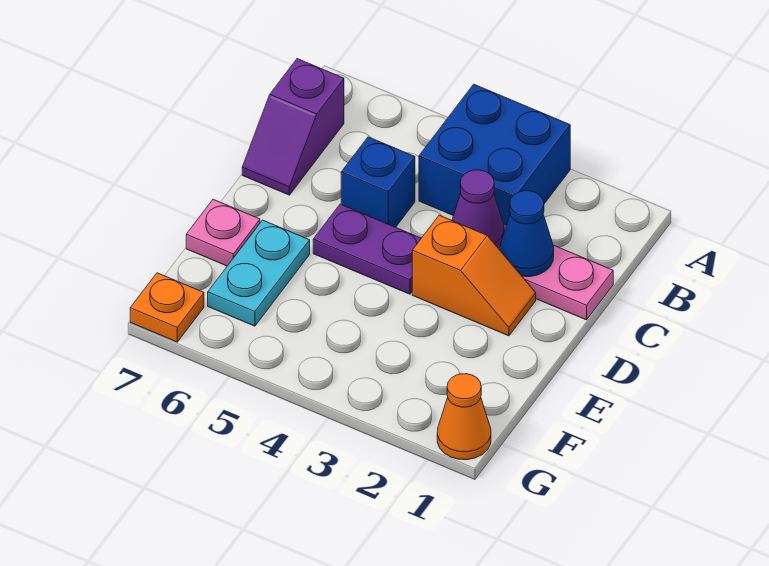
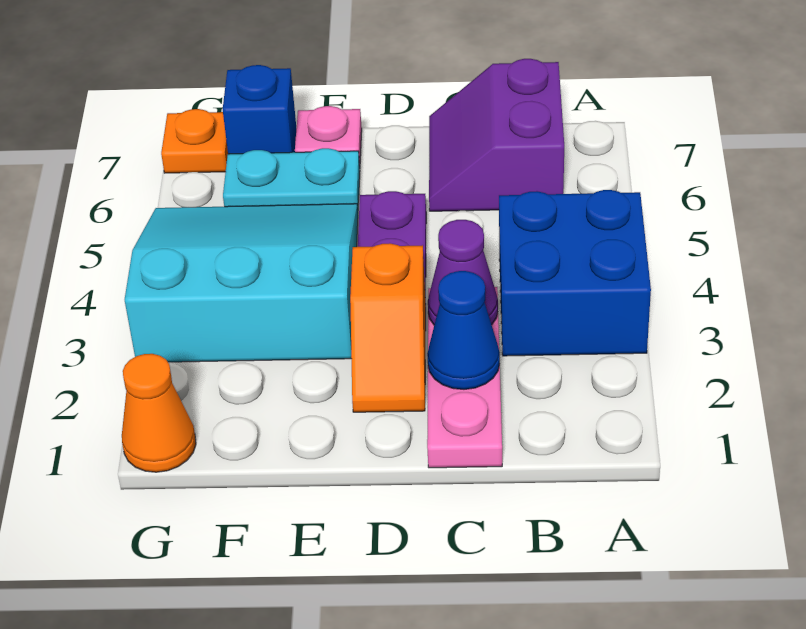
purple slope B7:C7 level 1 top B -> purple slope B6:C7 level 1 top B
blue brick C5 level 1 -> blue brick F7 level 1
none -> cyan slope E3:G5 level 1 top 3

